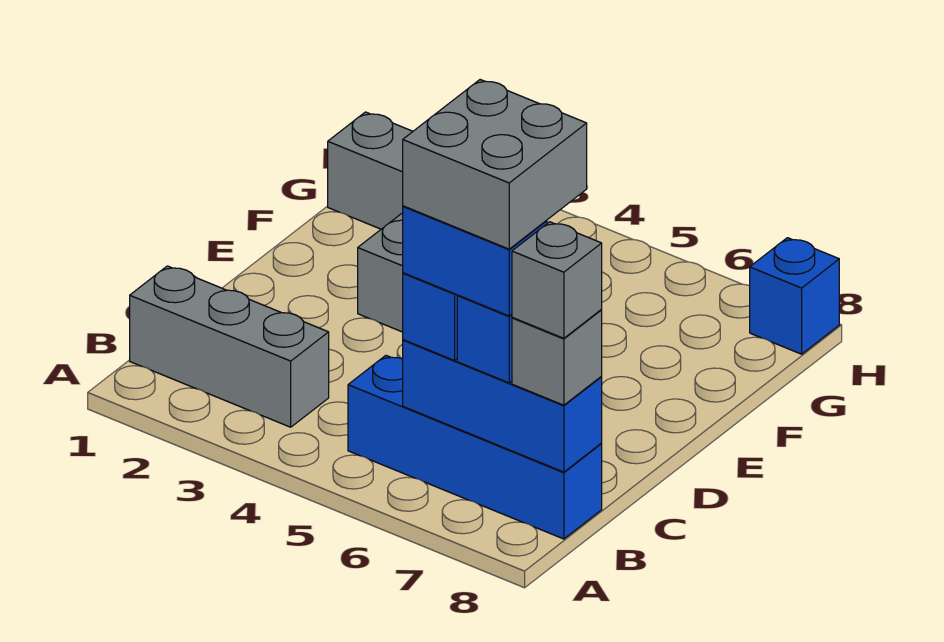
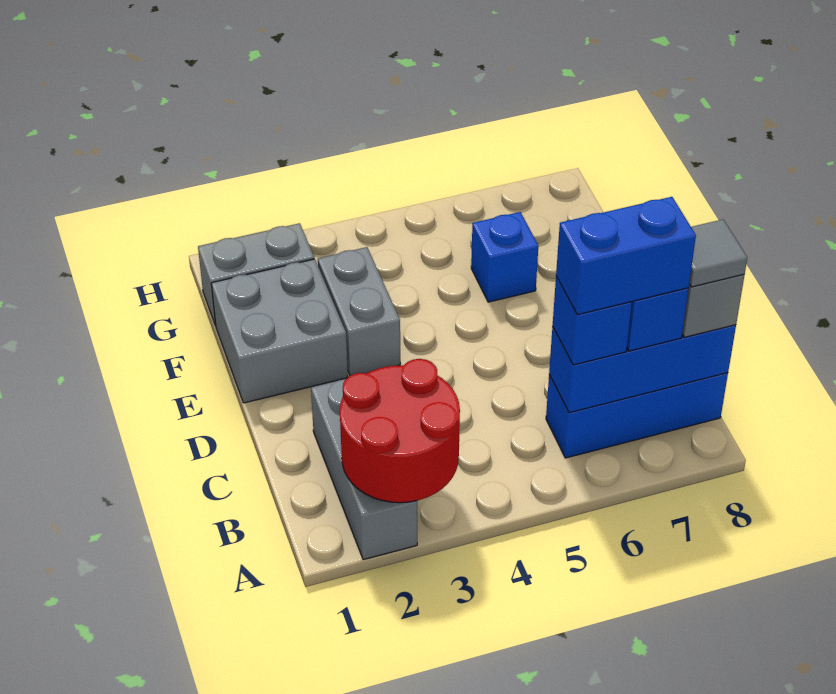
none -> red round brick A2:B3 level 2
grey brick B1:B3 level 1 -> grey brick A2:C2 level 1
blue brick B5:B8 level 1 -> blue brick B6:B8 level 1
grey brick B6:C7 level 5 -> grey brick E1:F2 level 1
grey brick B8 level 4 -> grey tile B8 level 4
blue brick H8 level 1 -> blue brick F6 level 1

